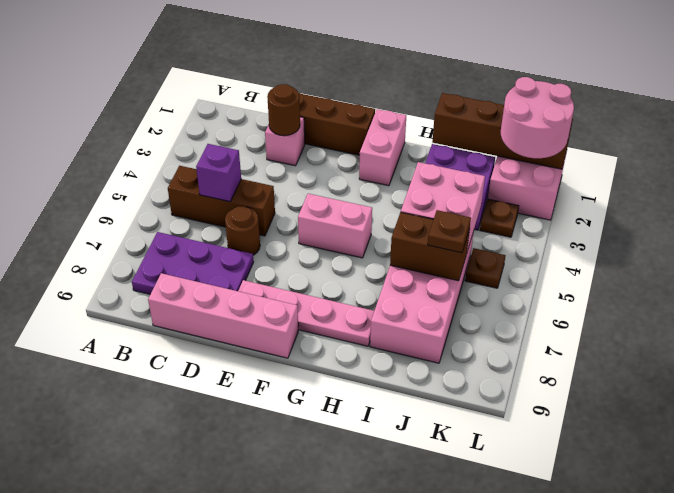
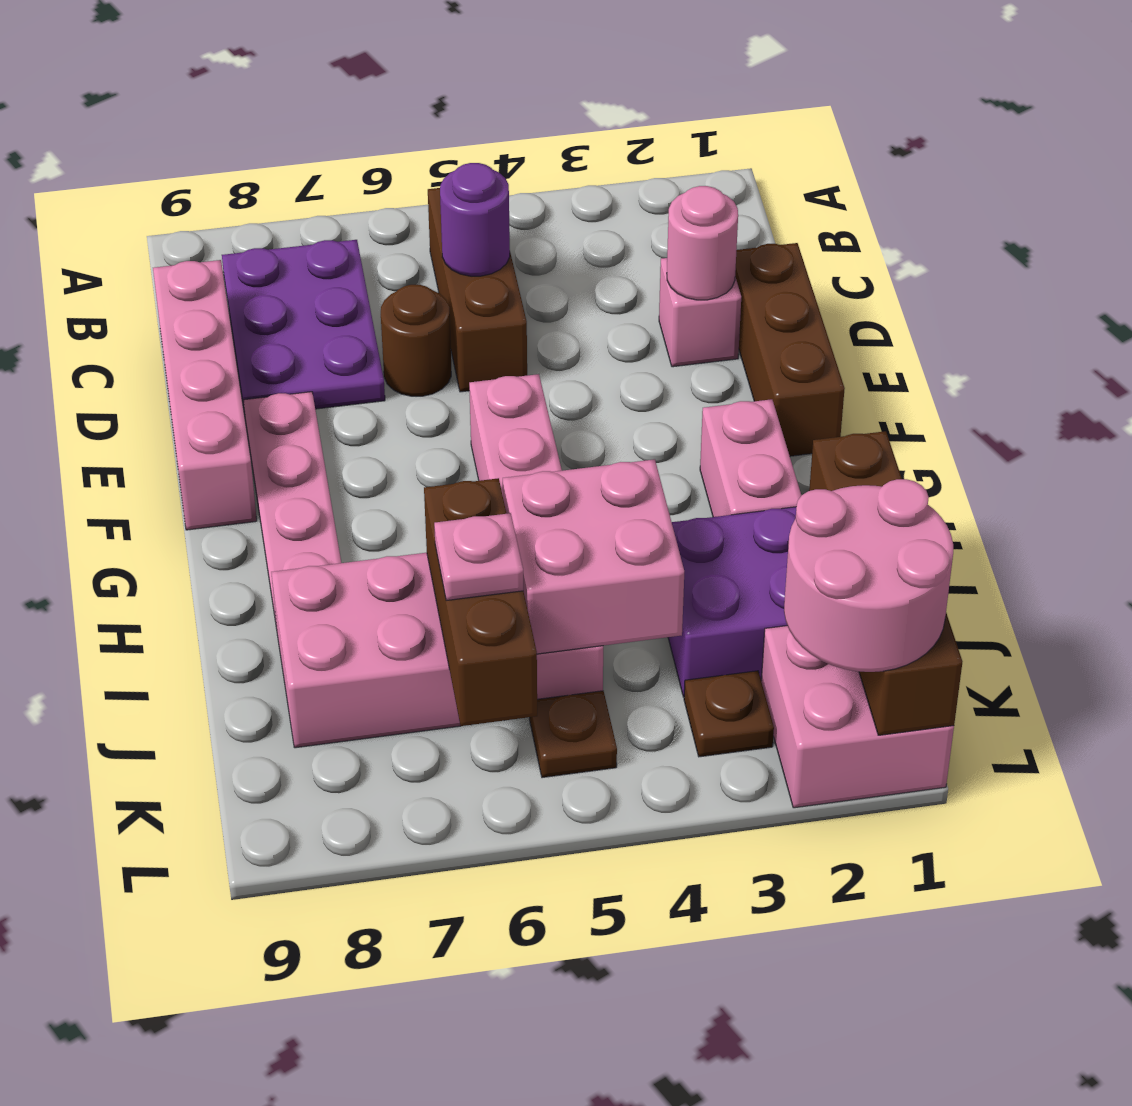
purple brick C5 level 2 -> purple round brick C5 level 2
brown round brick D2 level 2 -> pink round brick D2 level 2
pink brick G1:G2 level 1 -> pink brick G2:H2 level 1
brown brick I6:J6 level 2 -> brown brick I6:K6 level 2
brown plate J6 level 3 -> pink plate J6 level 3

